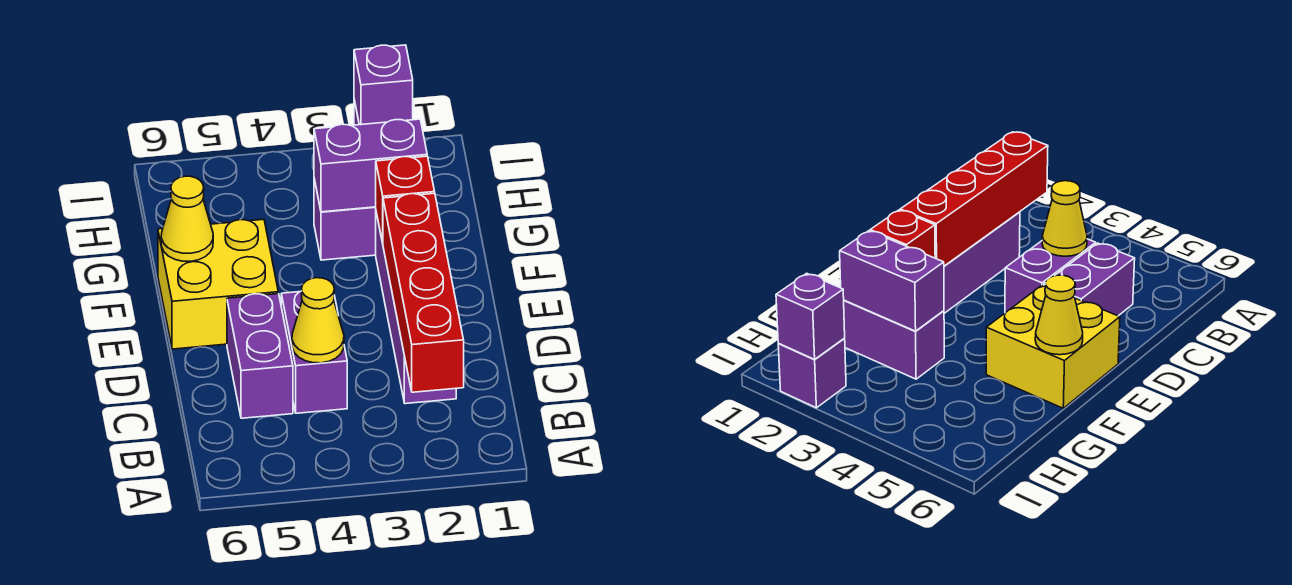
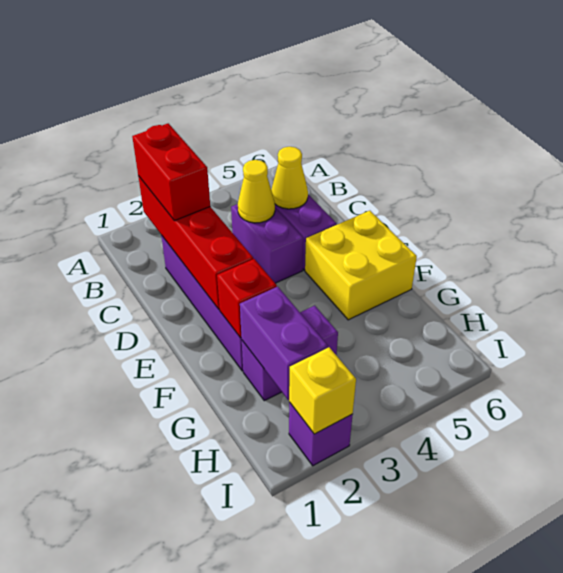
none -> red brick B2:C2 level 3
yellow cone F6 level 2 -> yellow cone C5 level 2
purple brick G2:G3 level 2 -> purple brick G2:H2 level 2
purple brick I2 level 2 -> yellow brick I2 level 2

